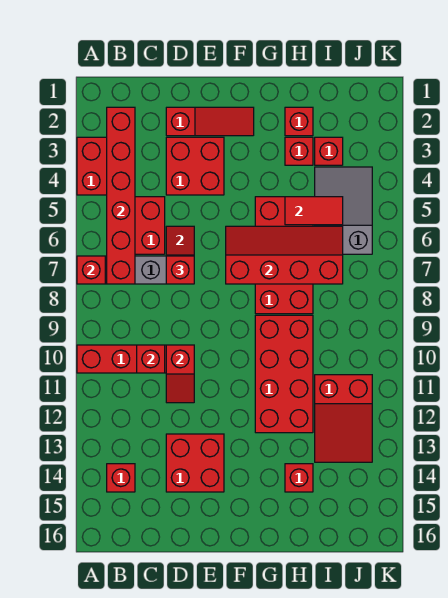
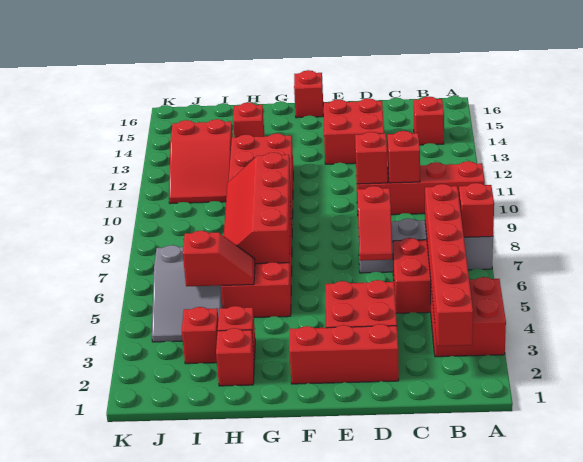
red slope D2:F2 level 1 top D -> red brick D2:F2 level 1
red brick D7 level 3 -> red brick F16 level 1
red slope F6:I7 level 2 top 7 -> red slope G6:H9 level 2 top G
red tile H5:I5 level 2 -> red slope H5:I5 level 2 top I
red slope I11:J13 level 1 top 11 -> red slope I11:J13 level 1 top 13

